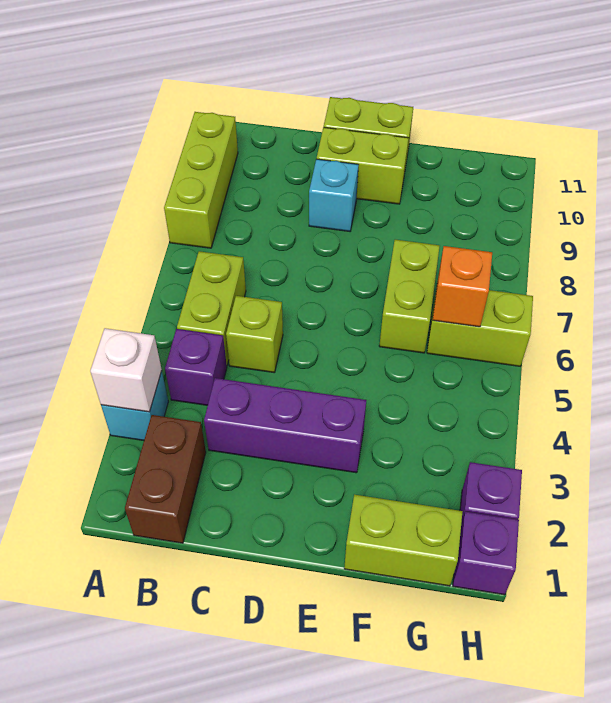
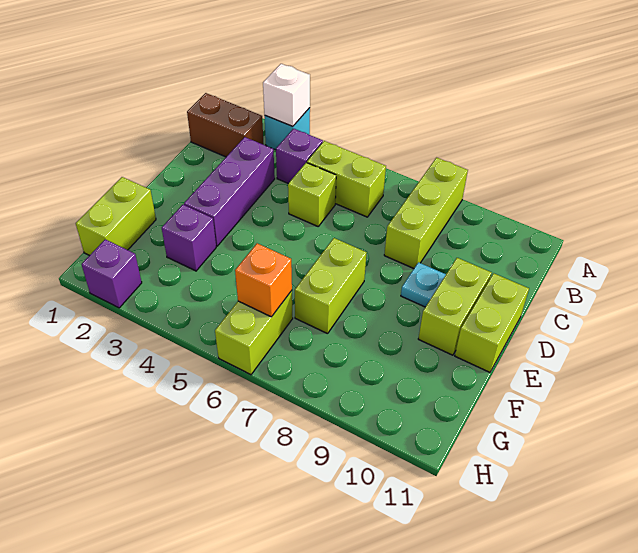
lime brick A8:A10 level 1 -> lime brick A8:C8 level 1
cyan brick D9 level 1 -> cyan plate D9 level 1
lime brick F6:F7 level 1 -> lime brick E7:F7 level 1
purple brick H1 level 1 -> purple brick F3 level 1

